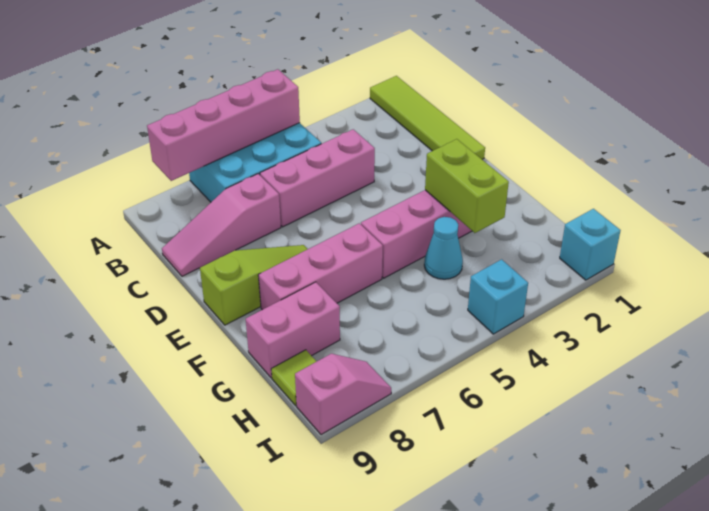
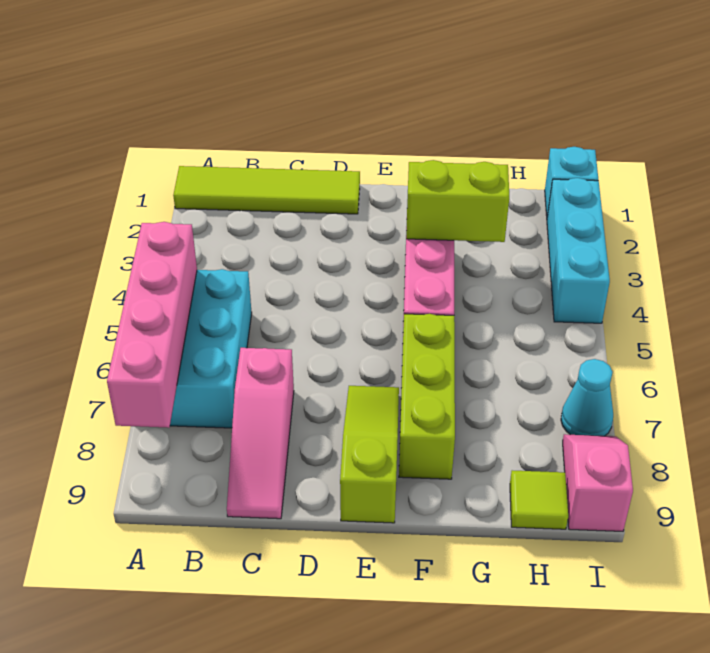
pink brick C4:C6 level 1 -> none
pink brick F6:F8 level 1 -> lime brick F6:F8 level 1
cyan cone G4 level 1 -> cyan cone I7 level 1
pink brick G8:G9 level 1 -> none
cyan brick I4 level 1 -> cyan brick I2:I4 level 1

